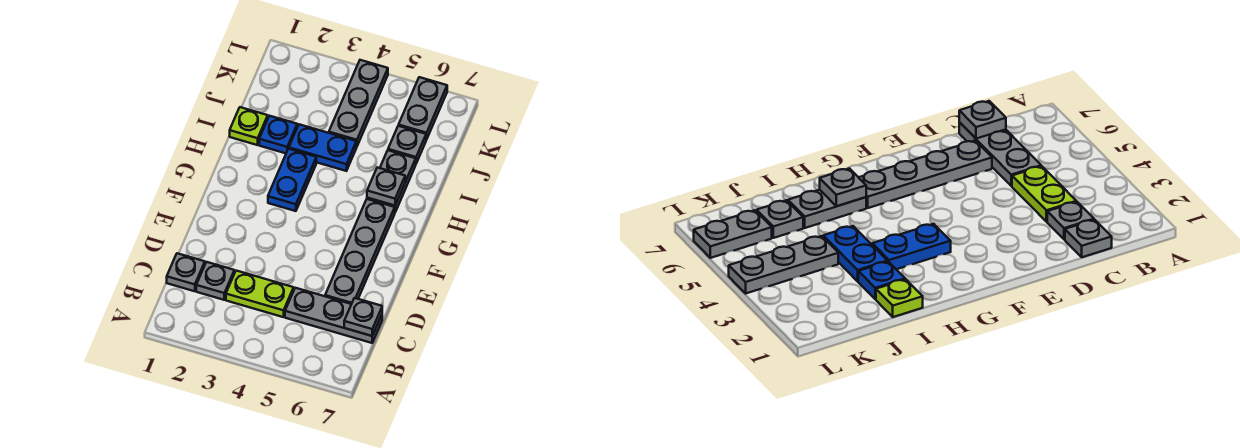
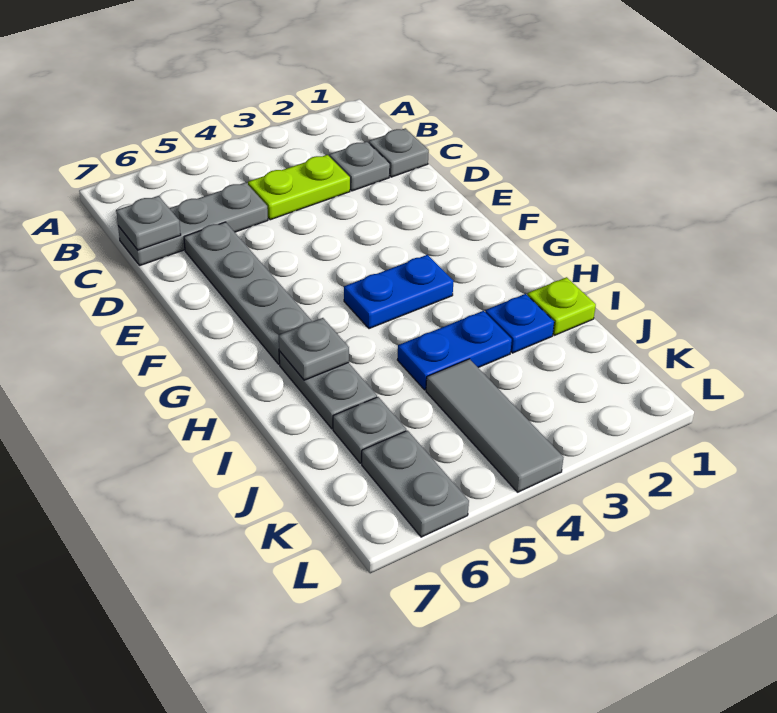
blue plate G3:H3 level 1 -> blue plate G3:G4 level 1
grey plate J4:L4 level 1 -> grey tile J4:L4 level 1

